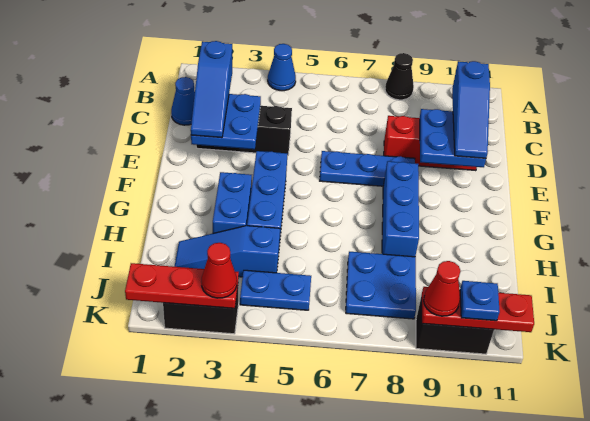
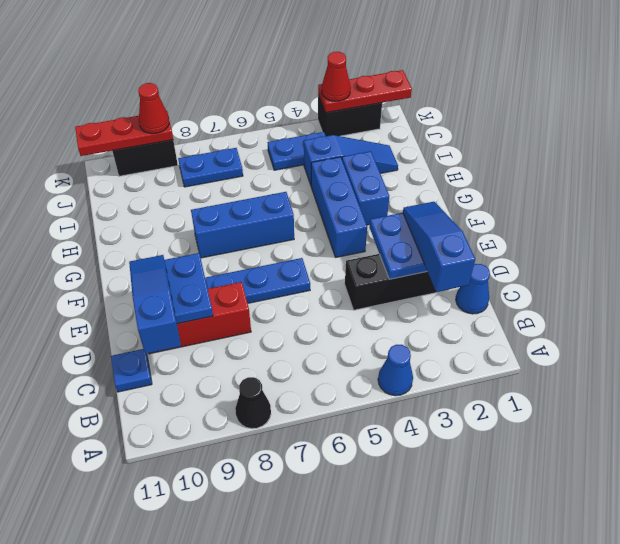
blue brick F8:H8 level 1 -> blue brick G6:G8 level 1
blue plate I7:J8 level 1 -> blue plate J7:J8 level 1
blue plate K10 level 3 -> blue plate C11 level 1

